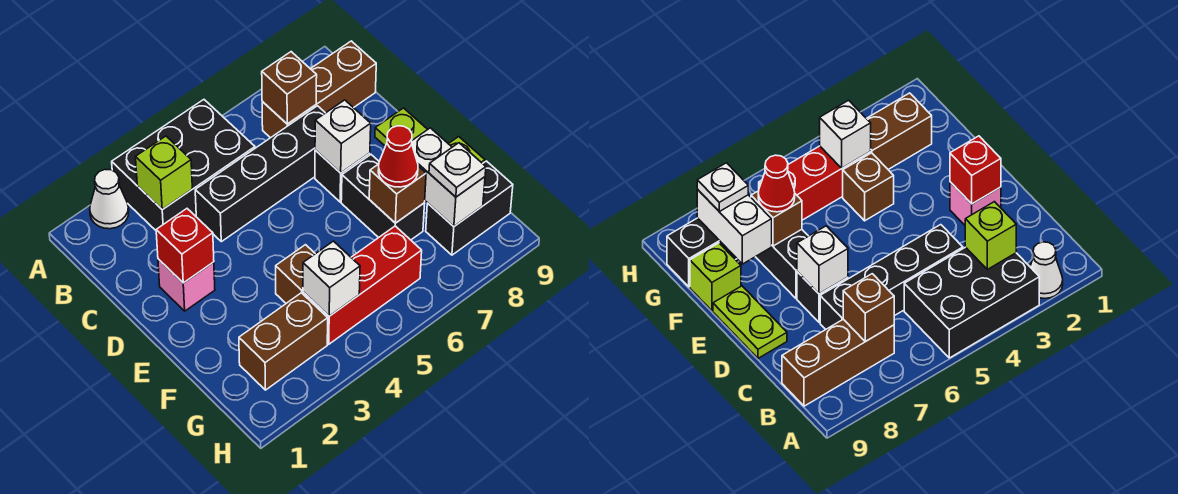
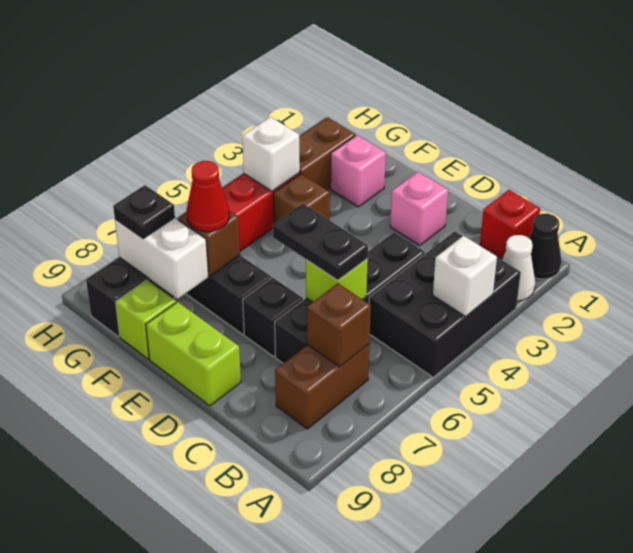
none -> black cone A1 level 1
lime brick B3 level 2 -> lime brick C6 level 2
brown brick B7:B9 level 1 -> brown brick B7:B8 level 1
none -> black plate C6:D6 level 3
red brick D2 level 2 -> red brick B1 level 1
white brick D7 level 2 -> white brick A4 level 2
lime plate D9:E9 level 1 -> lime brick D9:E9 level 1
none -> pink brick F2 level 1
white plate G8 level 3 -> black plate G8 level 3

